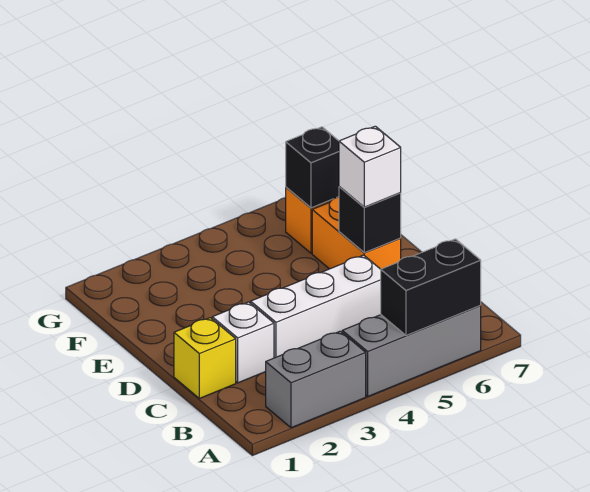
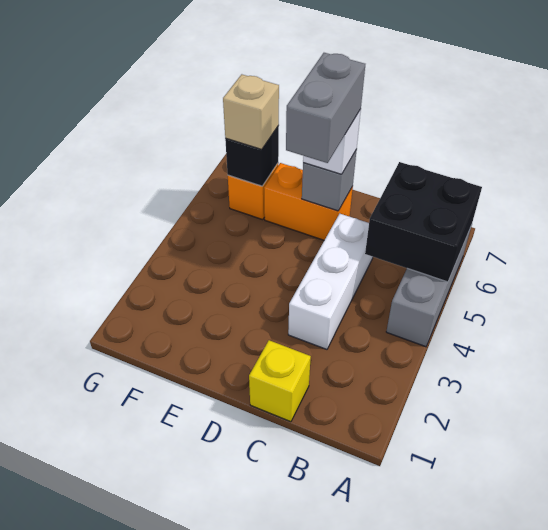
grey brick A2:A3 level 1 -> grey brick D5:D6 level 4
black brick A5:A6 level 2 -> black brick A5:B6 level 2
white brick C2 level 1 -> none
black brick D6 level 2 -> grey brick D6 level 2
none -> tan brick F6 level 3

